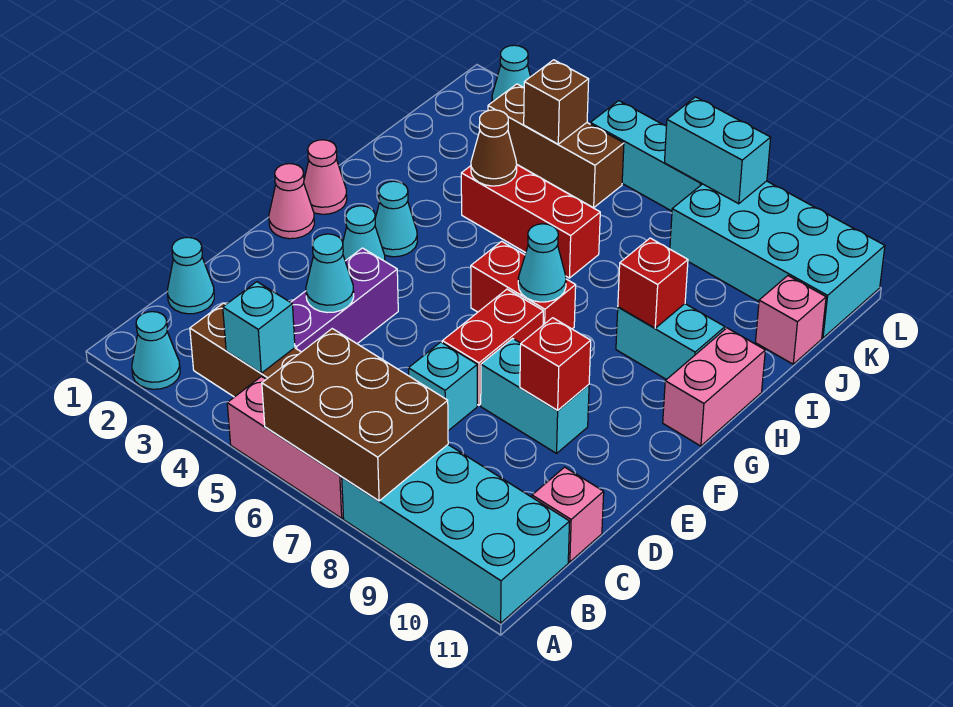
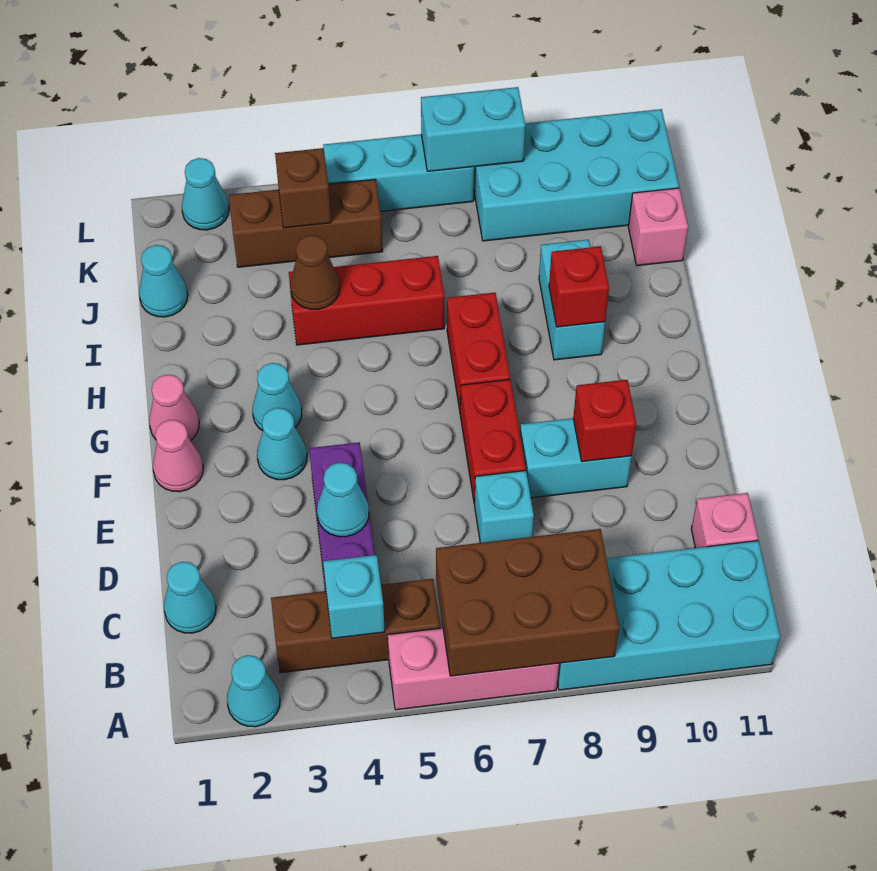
red brick G6:G7 level 1 -> red brick G7:H7 level 1
cyan cone G7 level 2 -> cyan cone J1 level 1
pink brick G11:H11 level 1 -> none
cyan brick H9:H10 level 1 -> cyan brick H9:I9 level 1

